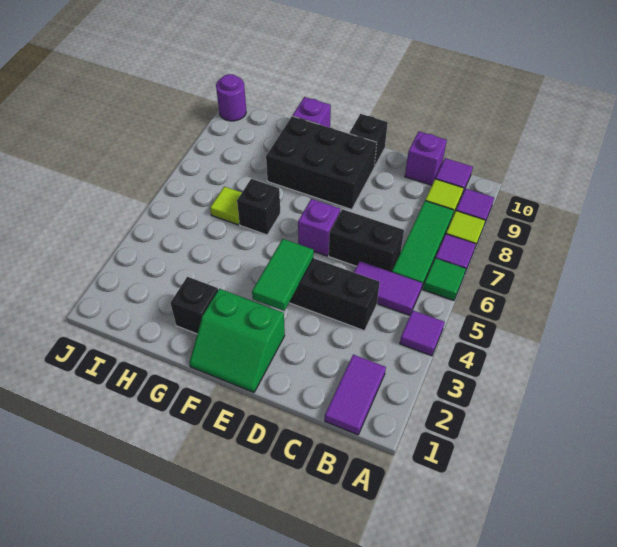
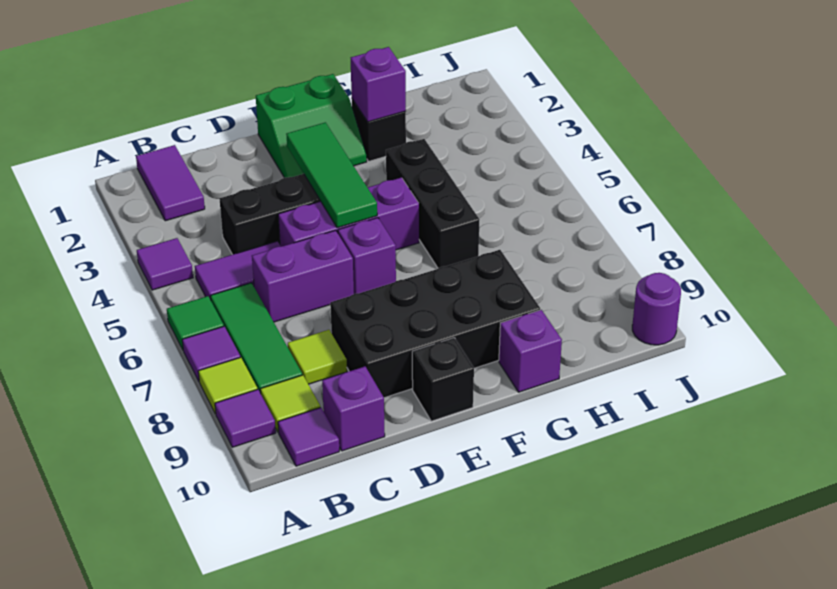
black brick C6:D6 level 1 -> purple brick C6:D6 level 1
none -> purple brick D5:F5 level 1
green slope E1:F2 level 1 top 2 -> green slope E1:F2 level 1 top 1
green tile E3:E4 level 2 -> green tile E3:E5 level 2
black brick E8:G9 level 1 -> black brick D8:G9 level 1
none -> purple brick G2 level 2
black brick G6 level 1 -> black brick G4:G6 level 1
lime tile H6 level 1 -> lime tile C8 level 1

